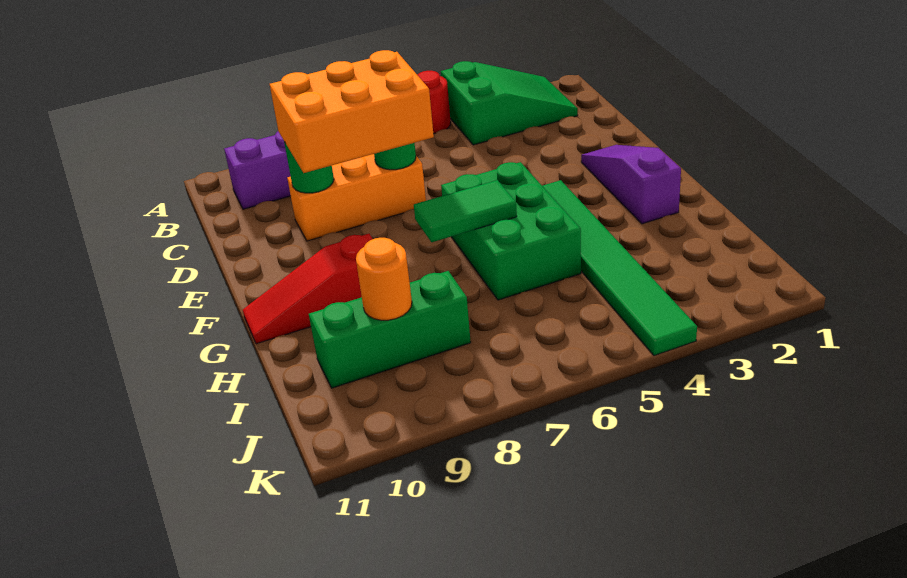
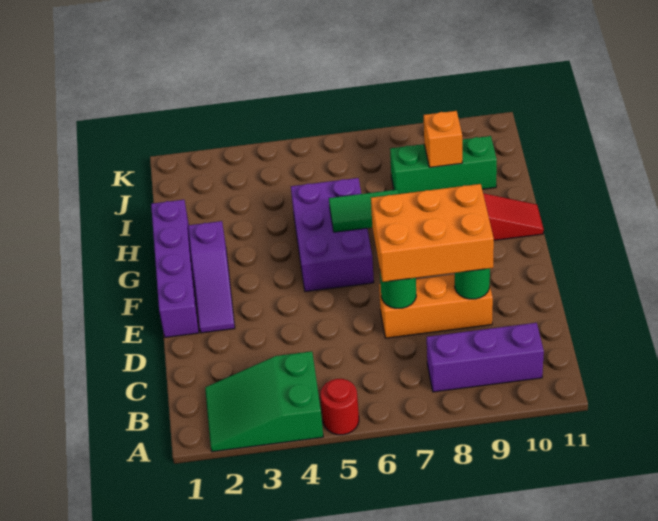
none -> purple brick E1:H1 level 1
green tile F4:K4 level 1 -> none
green brick F5:H6 level 1 -> purple brick F5:H6 level 1
orange round brick I9 level 2 -> orange brick I9 level 2

